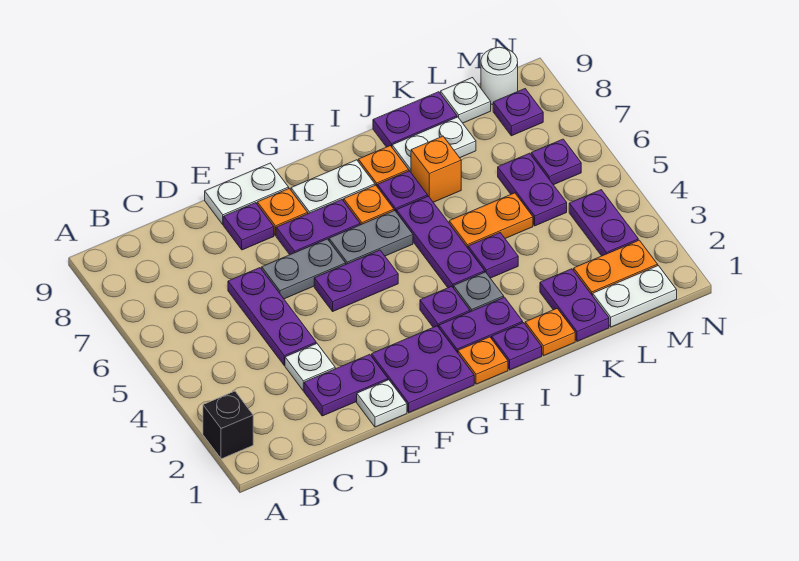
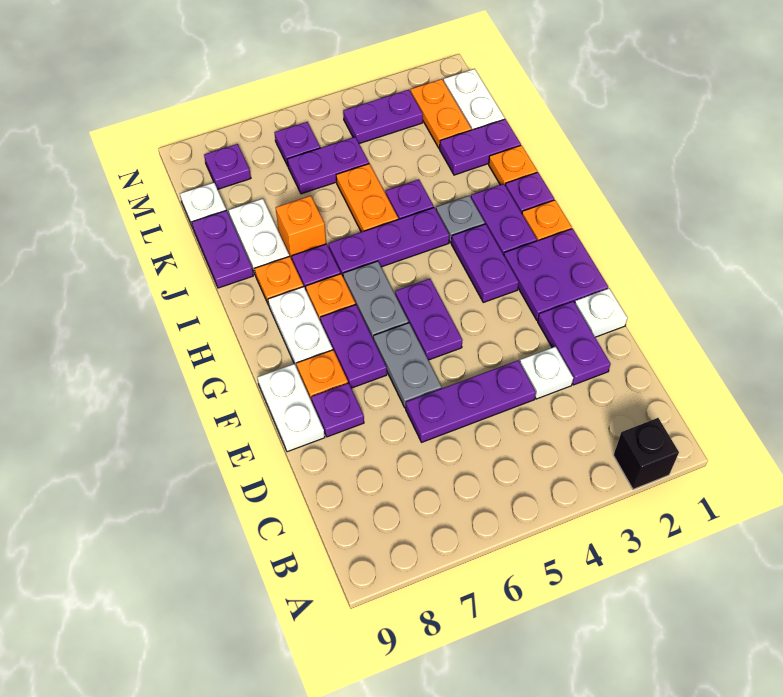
purple plate H3 level 1 -> purple plate G3:H3 level 1
white round brick M9 level 1 -> none

